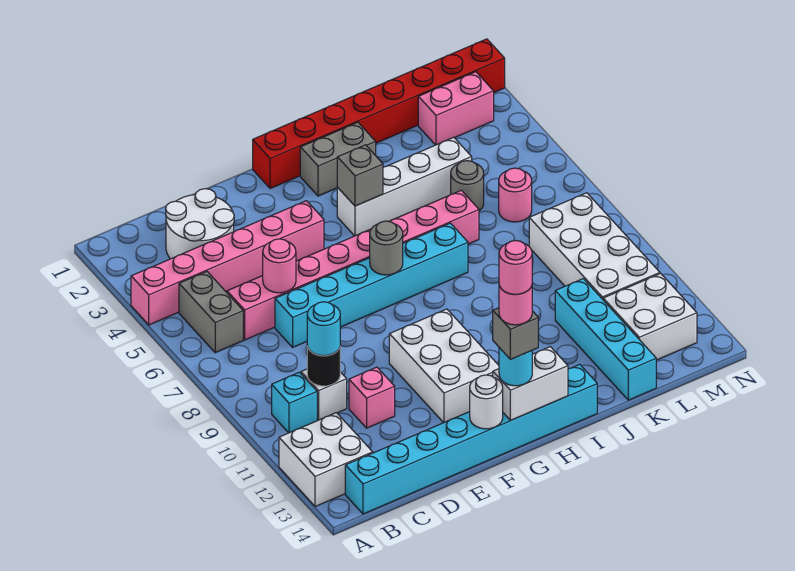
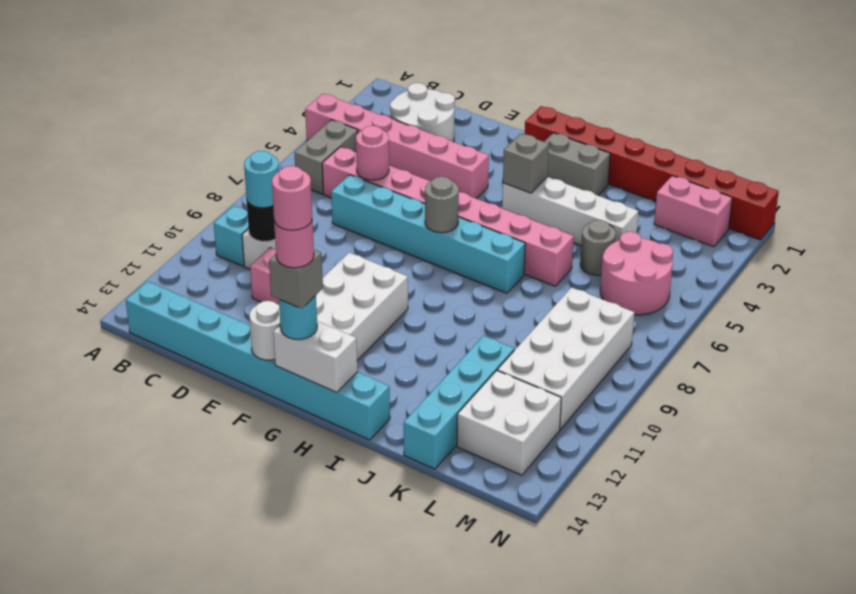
white brick A12:B13 level 1 -> none
pink round brick L6 level 1 -> pink round brick L5:M6 level 1

